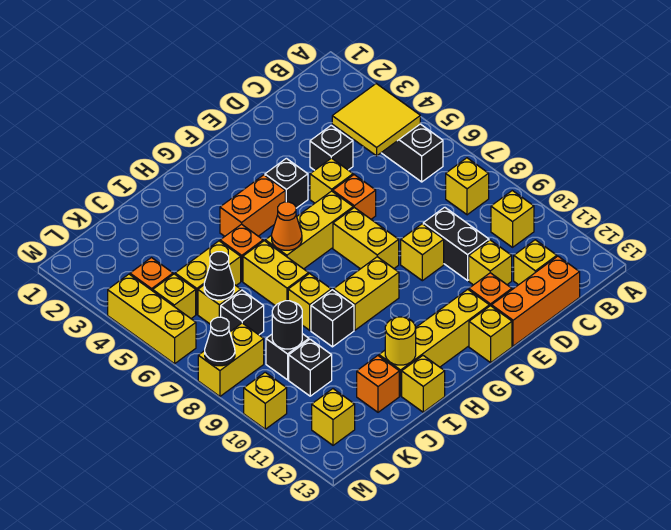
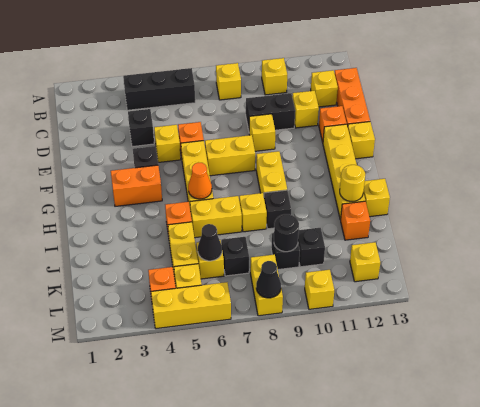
yellow tile B4:C5 level 2 -> none
orange brick G4:H4 level 1 -> orange brick G3:G4 level 1

